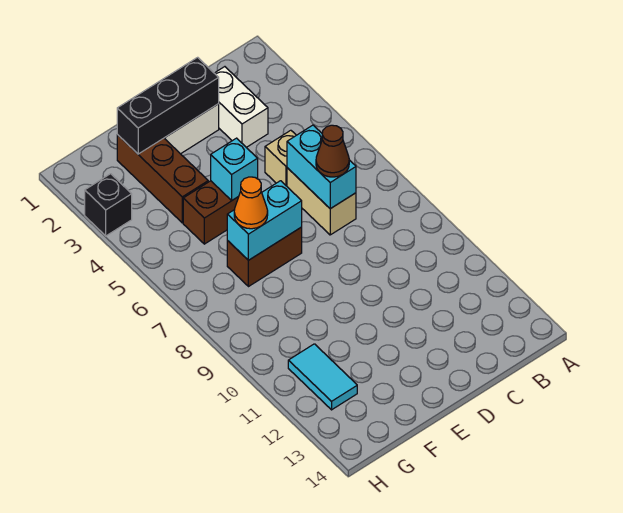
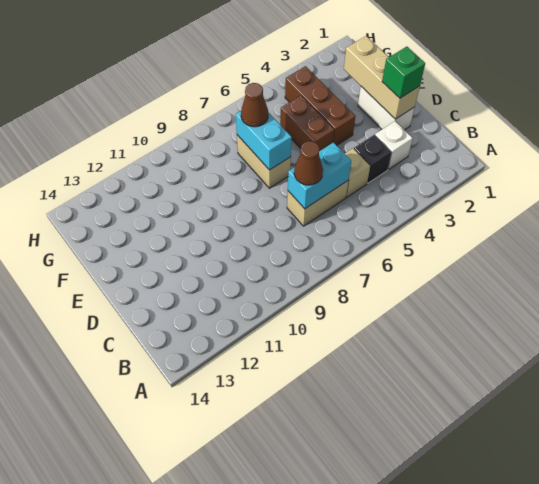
white brick C2:C3 level 1 -> white brick C3 level 1
black brick D2:F2 level 2 -> tan brick D2:F2 level 2
none -> green brick D2 level 3
cyan brick E5 level 2 -> none
brown brick E7:F7 level 1 -> tan brick E7:F7 level 1
brown brick F2:F4 level 1 -> brown brick E4:G4 level 1
orange cone F7 level 3 -> brown cone F7 level 3
cyan tile G11:G12 level 1 -> none
black brick H3 level 1 -> black brick C4 level 1

